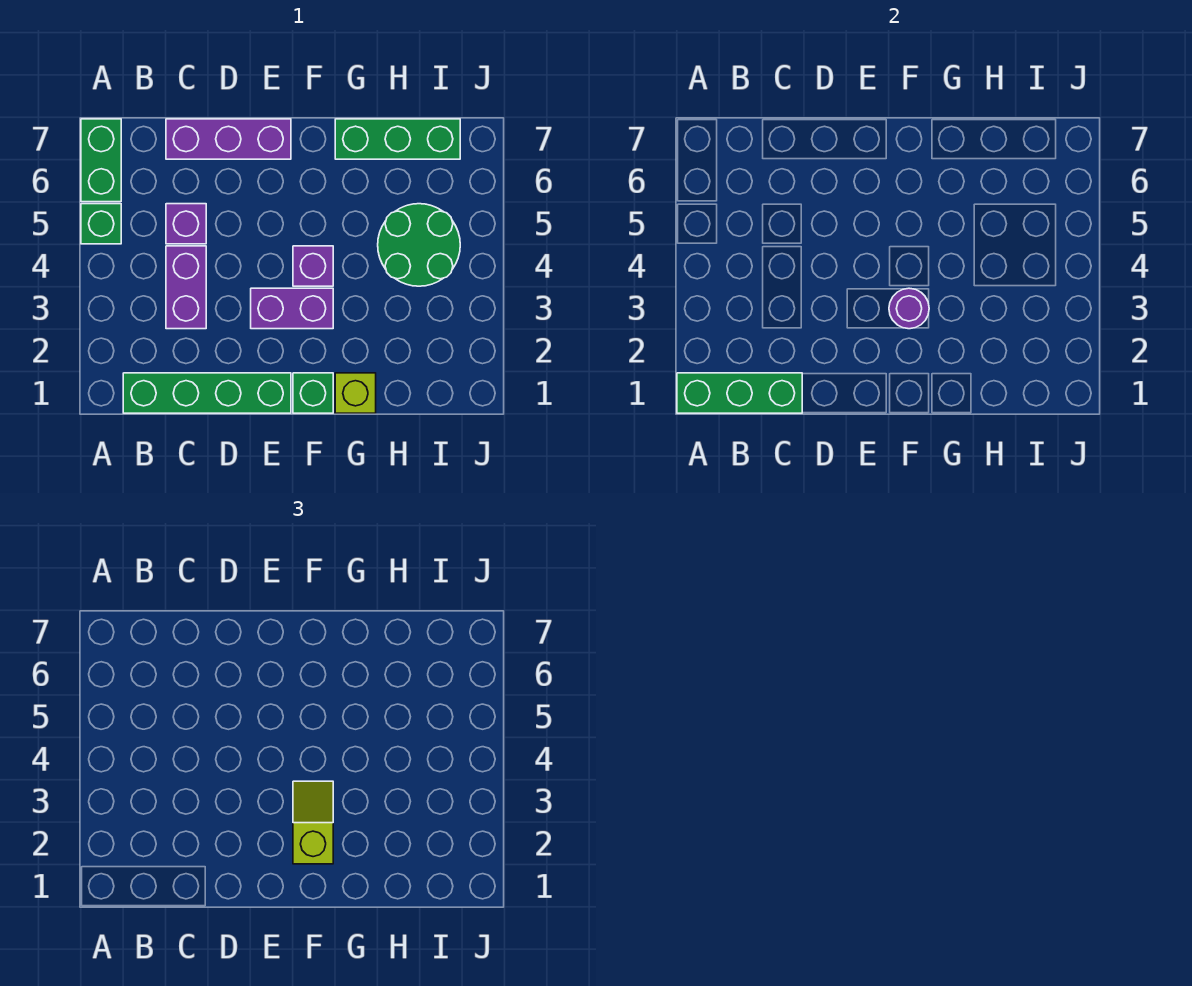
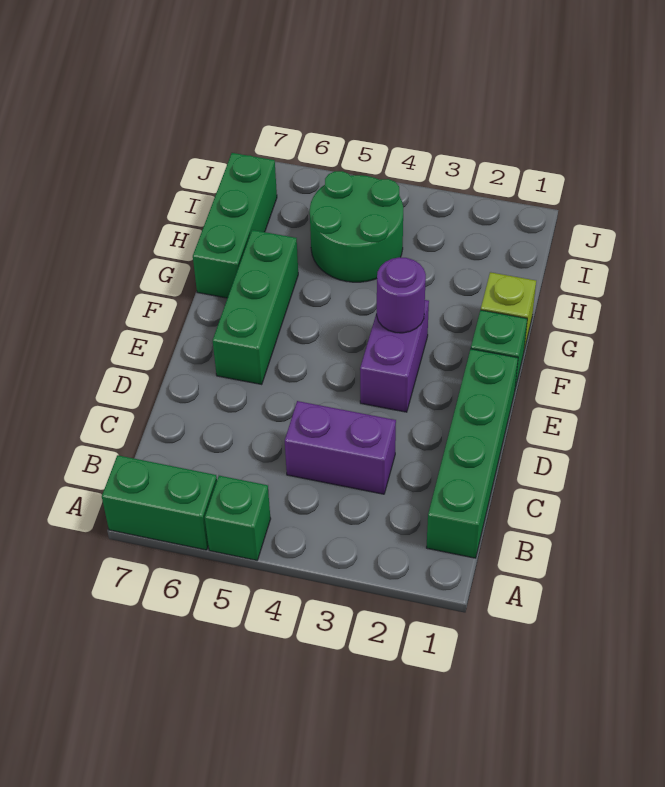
green brick A1:C1 level 2 -> green brick E6:G6 level 1
purple brick C5 level 1 -> none
purple brick C7:E7 level 1 -> none
lime slope F2:F3 level 3 top 2 -> none
purple brick F4 level 1 -> none

